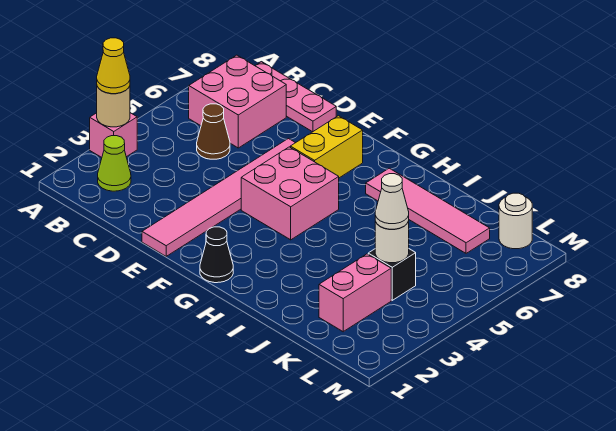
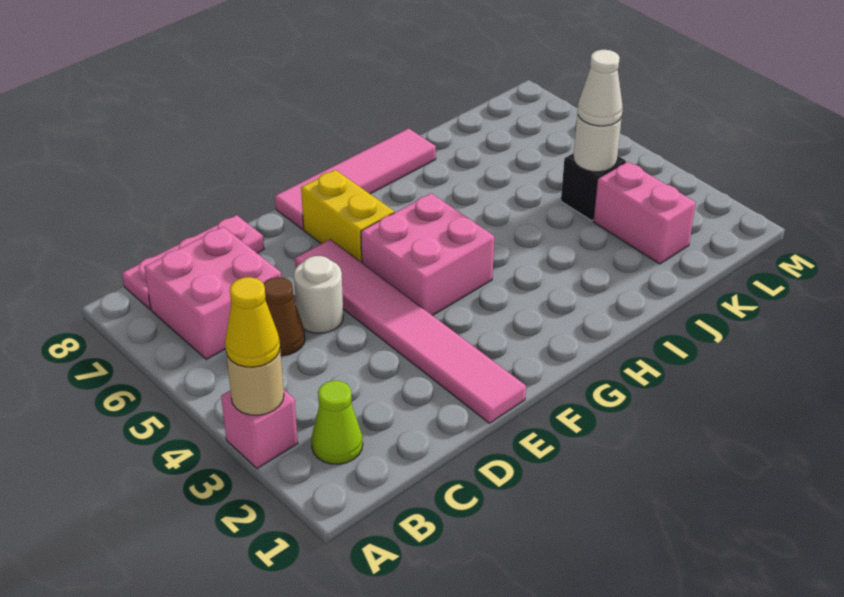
black cone G1 level 1 -> none
pink tile H7:K7 level 1 -> pink tile F8:I8 level 1
white round brick L8 level 1 -> white round brick D5 level 1

